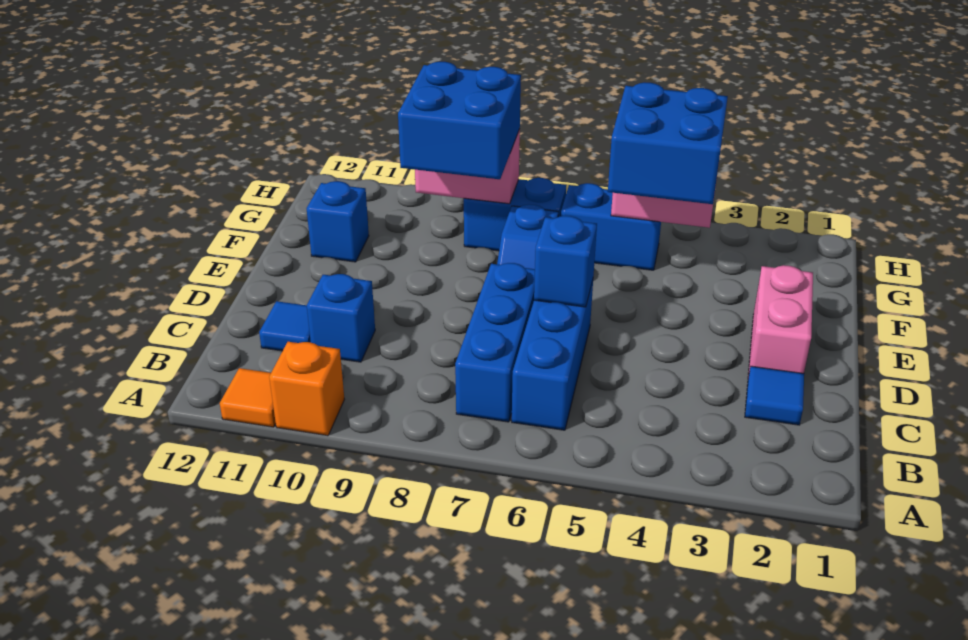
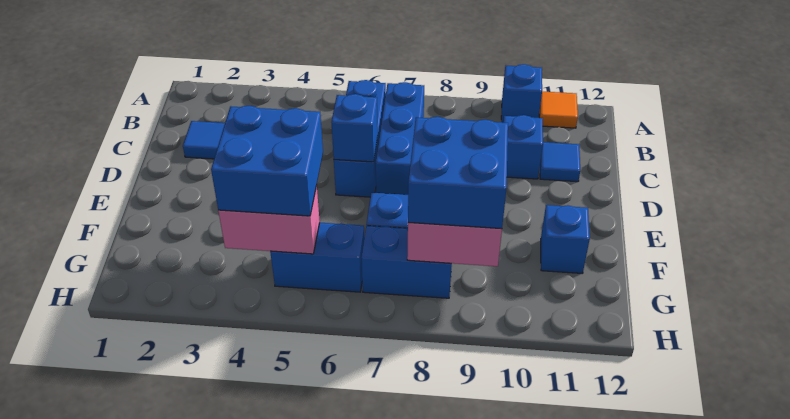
orange brick A10 level 1 -> blue brick A10 level 1
pink brick D2:E2 level 1 -> none

